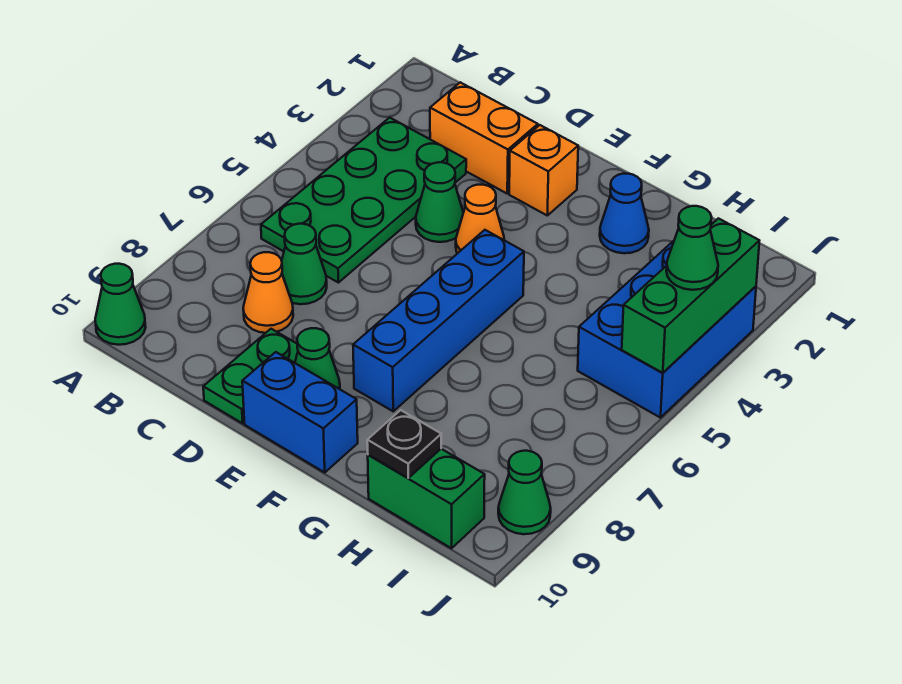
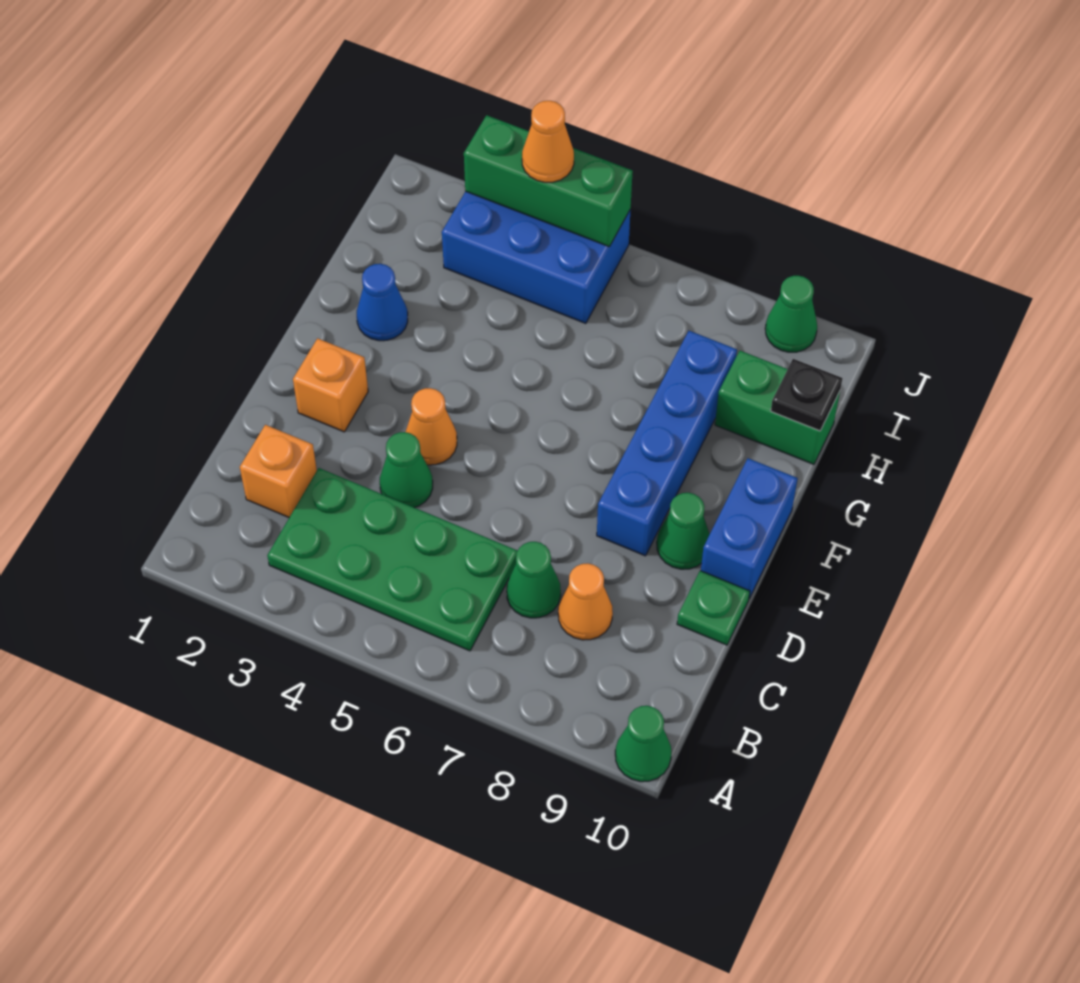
orange brick C2:D2 level 1 -> orange brick C2 level 1
green plate D9:D10 level 1 -> green plate D10 level 1
blue brick F5:F8 level 1 -> blue brick E8:H8 level 1
green brick H10:I10 level 1 -> green brick H9:H10 level 1
green cone J4 level 3 -> orange cone J4 level 3

